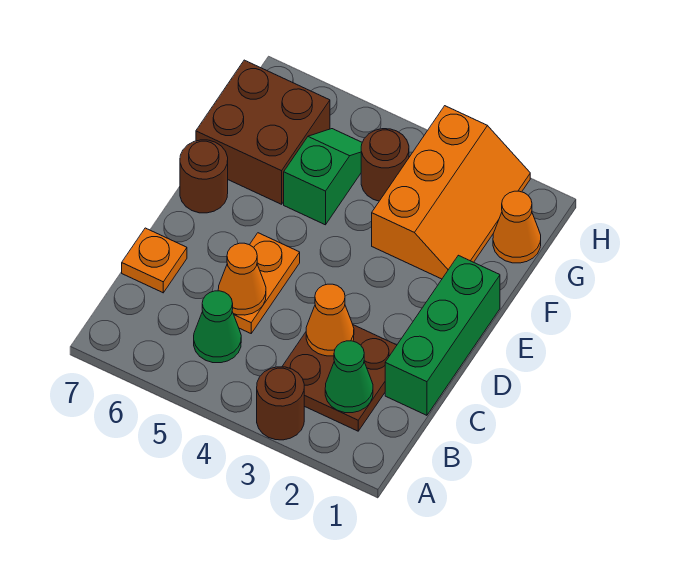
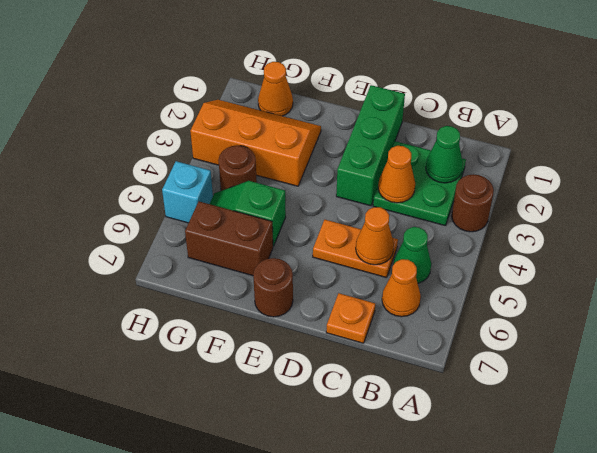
brown plate B2:C3 level 1 -> green plate B2:C3 level 1
none -> orange cone B6 level 1
green brick C1:E1 level 1 -> green brick D1:D3 level 1
brown brick F6:G7 level 1 -> brown brick F6:G6 level 1
none -> cyan brick H5 level 1

